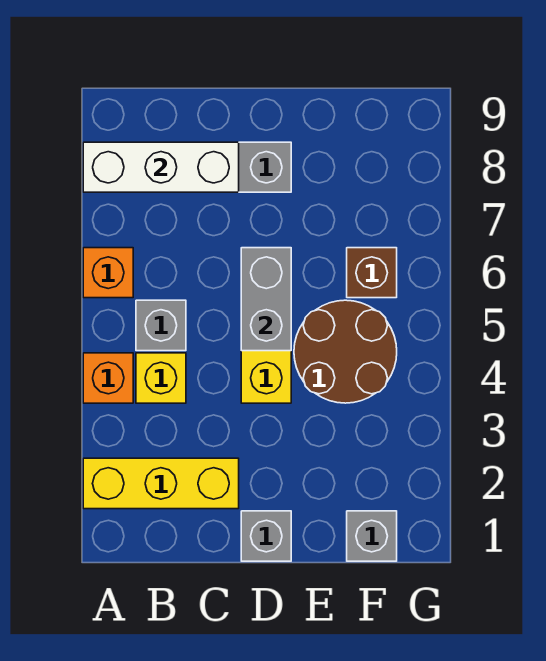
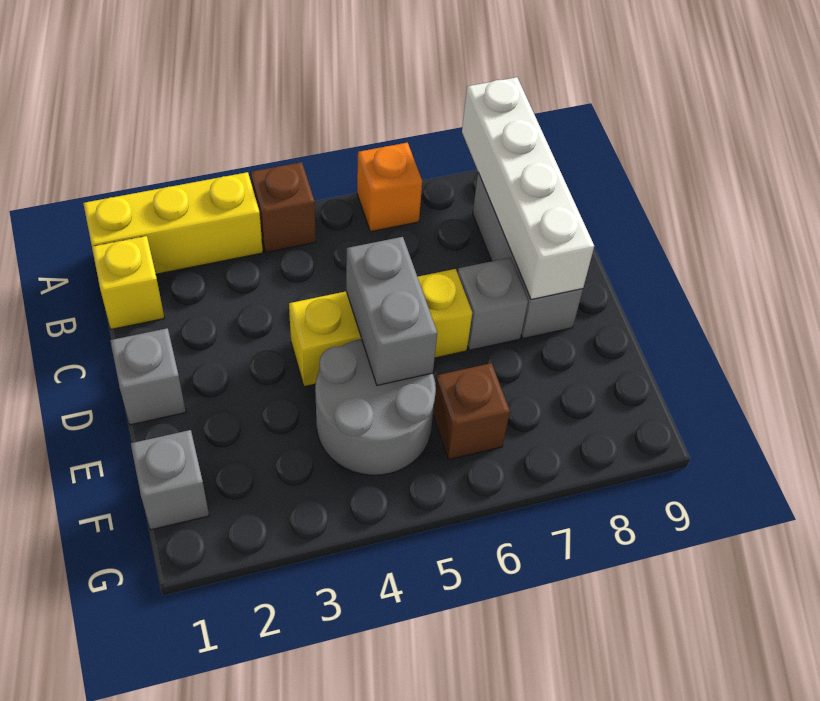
yellow brick A2:C2 level 1 -> yellow brick A1:A3 level 1
orange brick A4 level 1 -> brown brick A4 level 1
white brick A8:C8 level 2 -> white brick A8:D8 level 2
yellow brick B4 level 1 -> yellow brick B1 level 1
grey brick B5 level 1 -> grey brick D7 level 1
grey brick D5:D6 level 2 -> grey brick D5:E5 level 2
brown round brick E4:F5 level 1 -> grey round brick E4:F5 level 1

